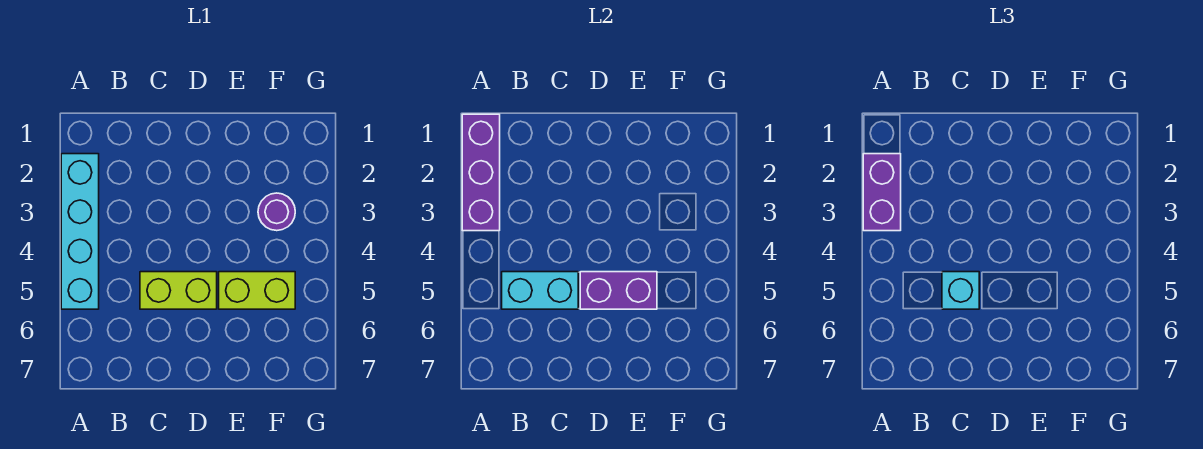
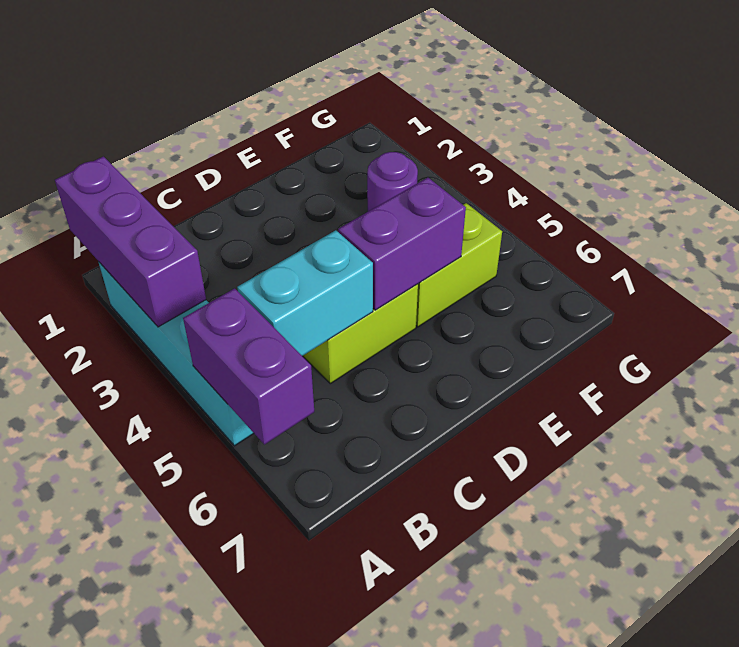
purple brick A2:A3 level 3 -> purple brick A5:A6 level 2
cyan brick C5 level 3 -> none

